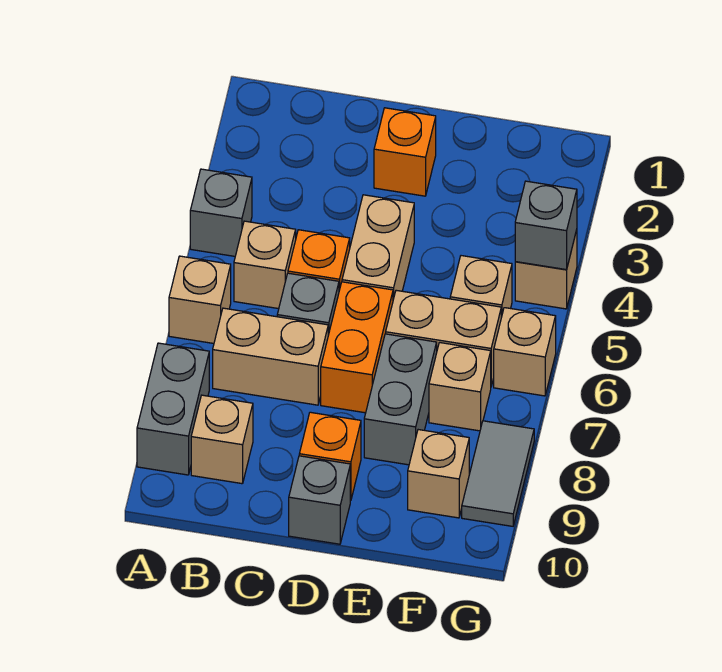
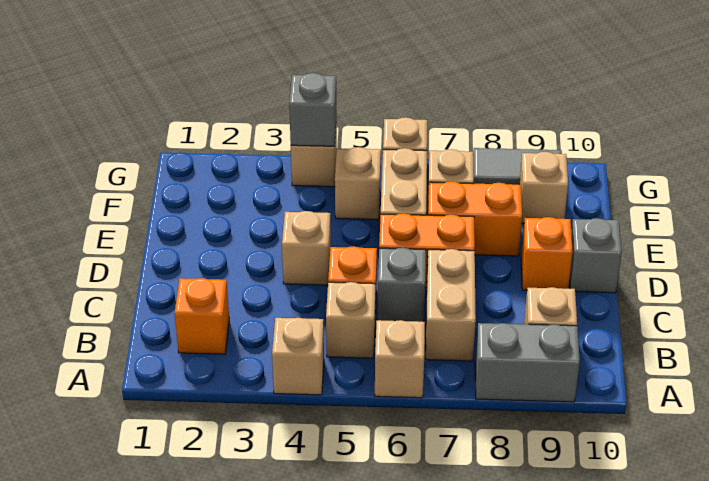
grey brick A4 level 1 -> tan brick A4 level 1
orange brick D2 level 1 -> orange brick B2 level 1
tan brick D4:D5 level 1 -> tan brick D4 level 1
grey brick E7:E8 level 1 -> orange brick E7:E8 level 1

